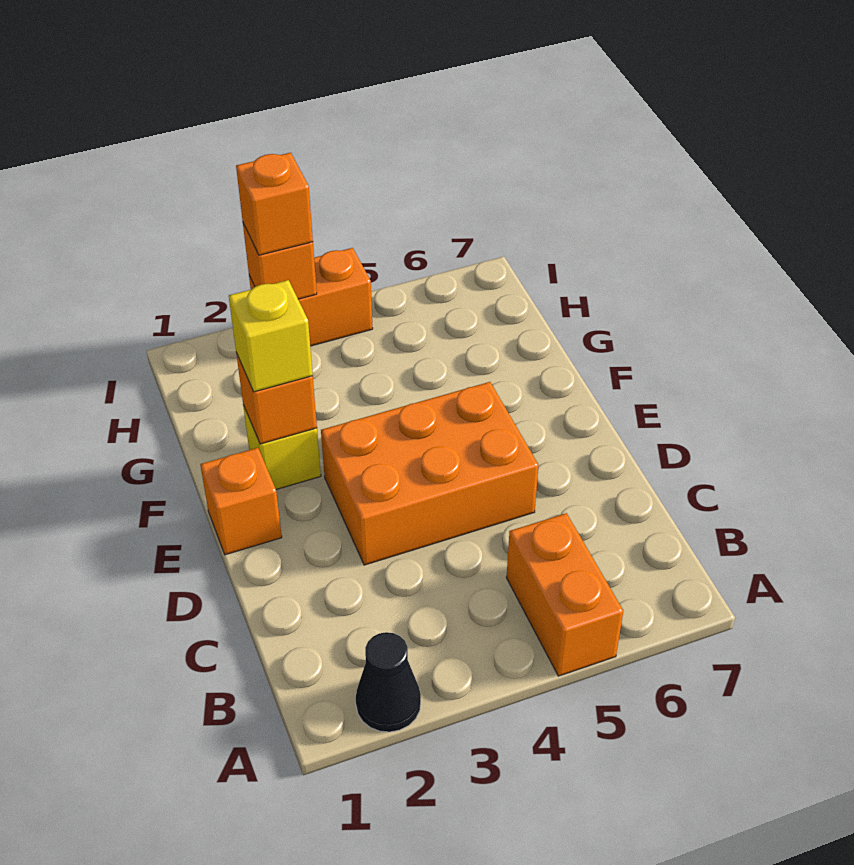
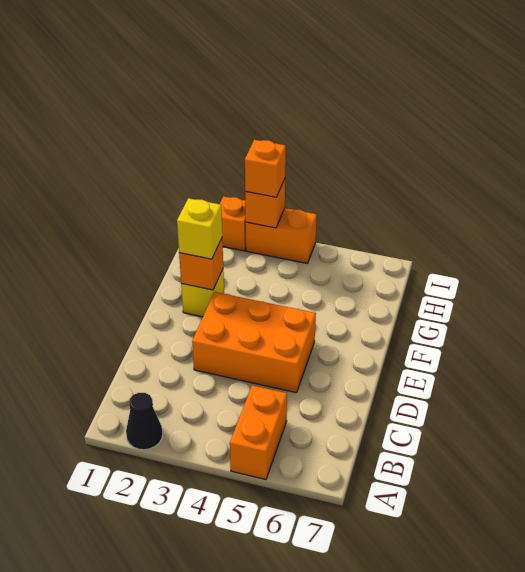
orange brick E1 level 1 -> orange brick I2 level 1

